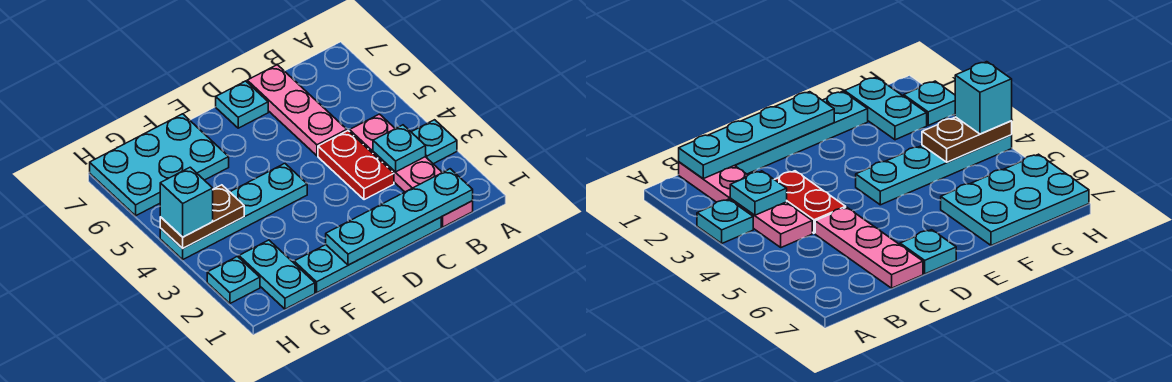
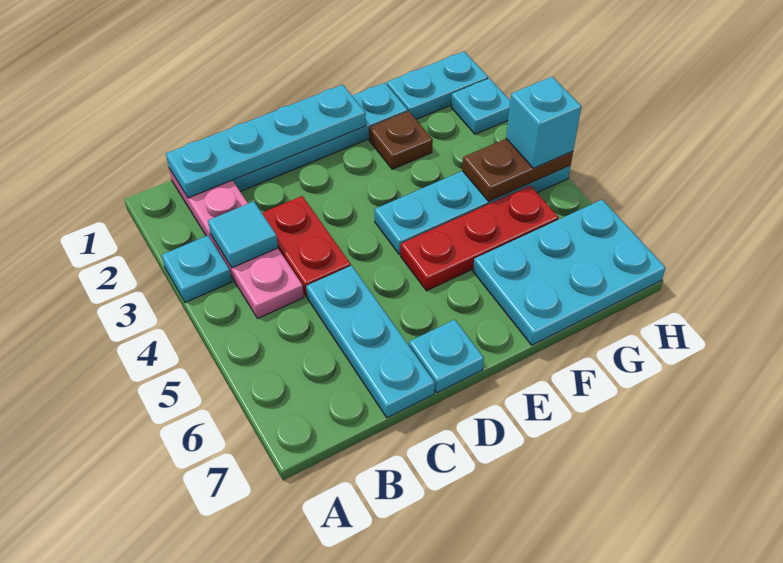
cyan plate B3 level 2 -> cyan tile B3 level 2
pink plate C5:C7 level 1 -> cyan plate C5:C7 level 1
none -> red plate E5:G5 level 1
none -> brown plate F2 level 1
cyan plate G1:G2 level 1 -> cyan plate G1:H1 level 1

